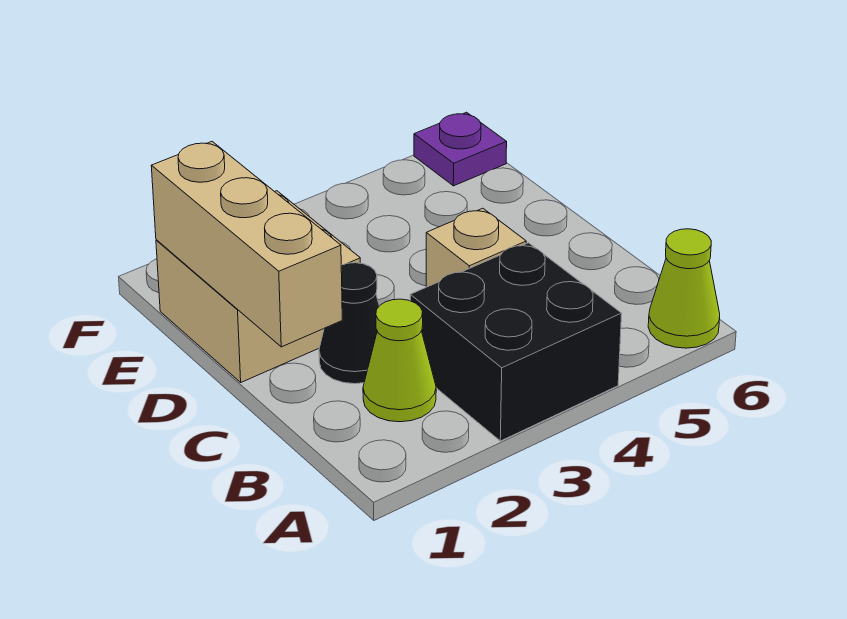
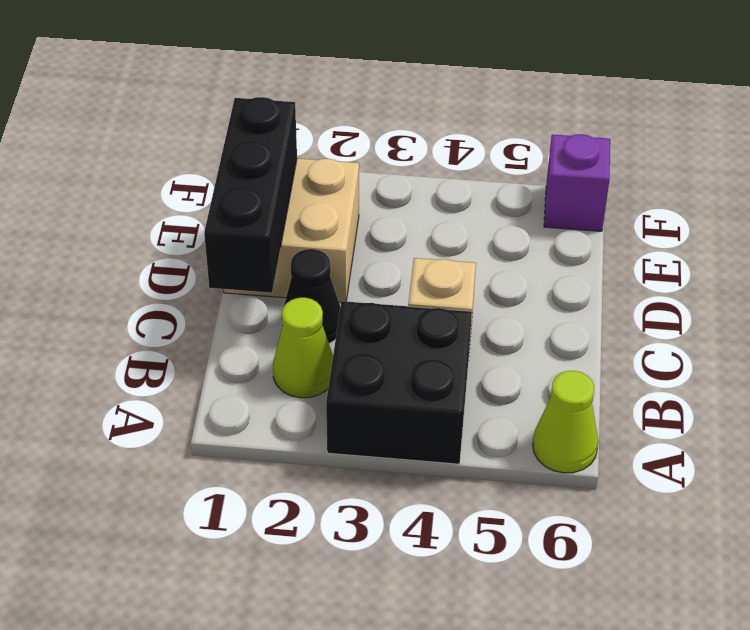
tan brick C1:E1 level 2 -> black brick C1:E1 level 2
purple plate F6 level 1 -> purple brick F6 level 1

